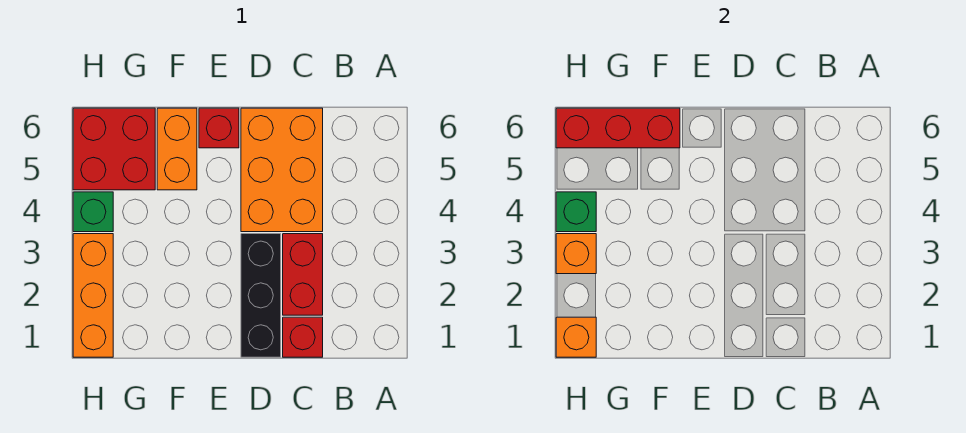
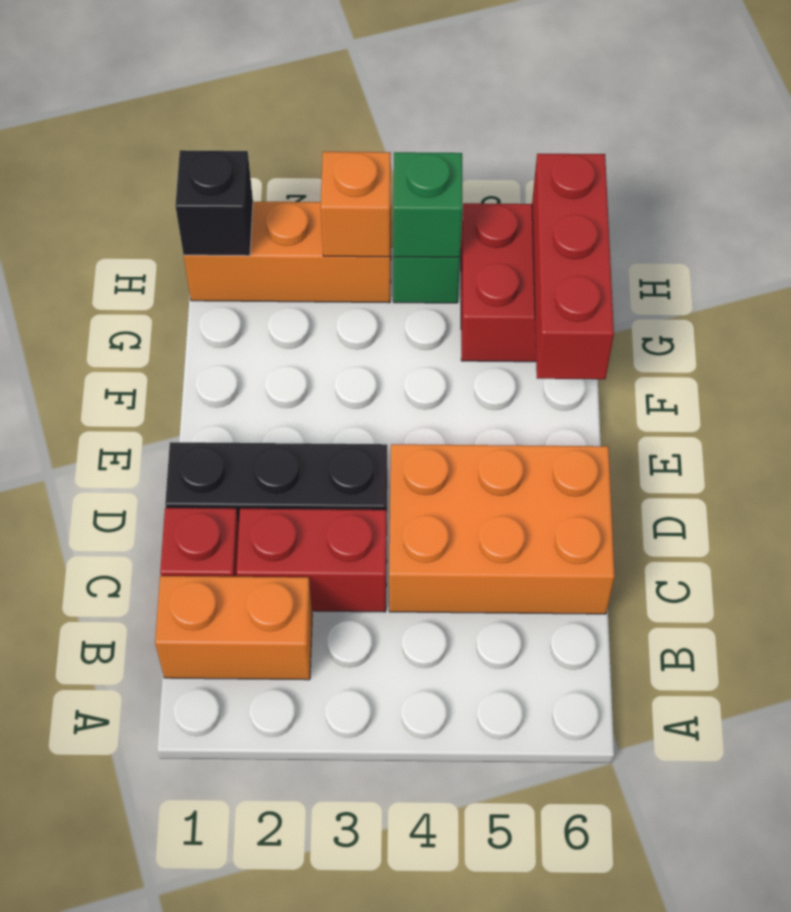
red brick E6 level 1 -> none
orange brick F5:F6 level 1 -> orange brick B1:B2 level 1
orange brick H1 level 2 -> black brick H1 level 2

